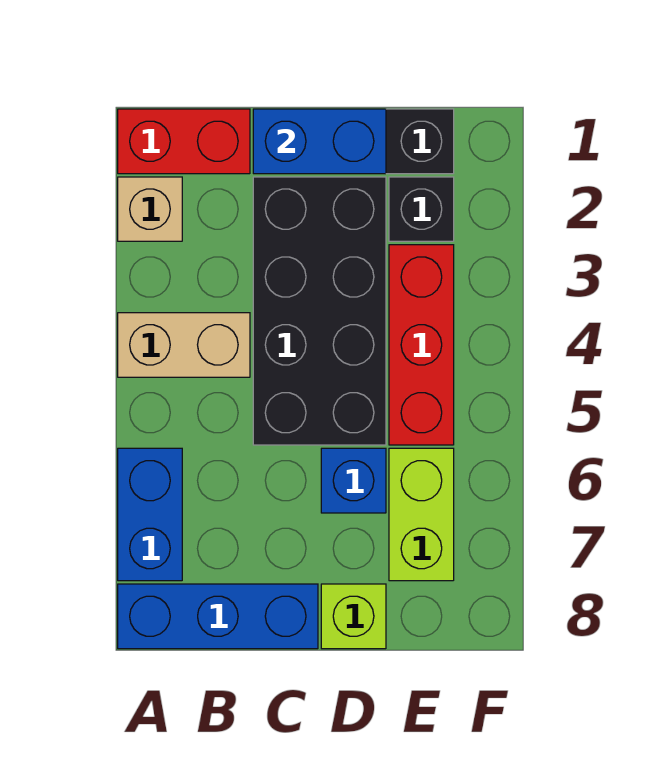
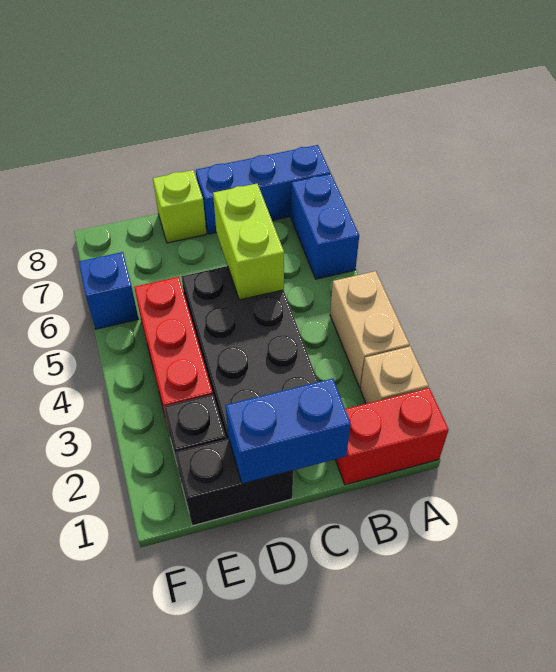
tan brick A4:B4 level 1 -> tan brick A3:A4 level 1
blue brick D6 level 1 -> blue brick F6 level 1
lime brick E6:E7 level 1 -> lime brick C5:C6 level 2

